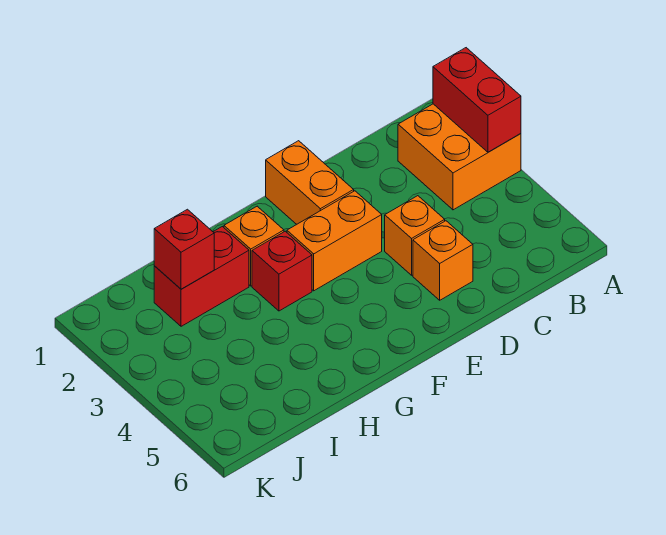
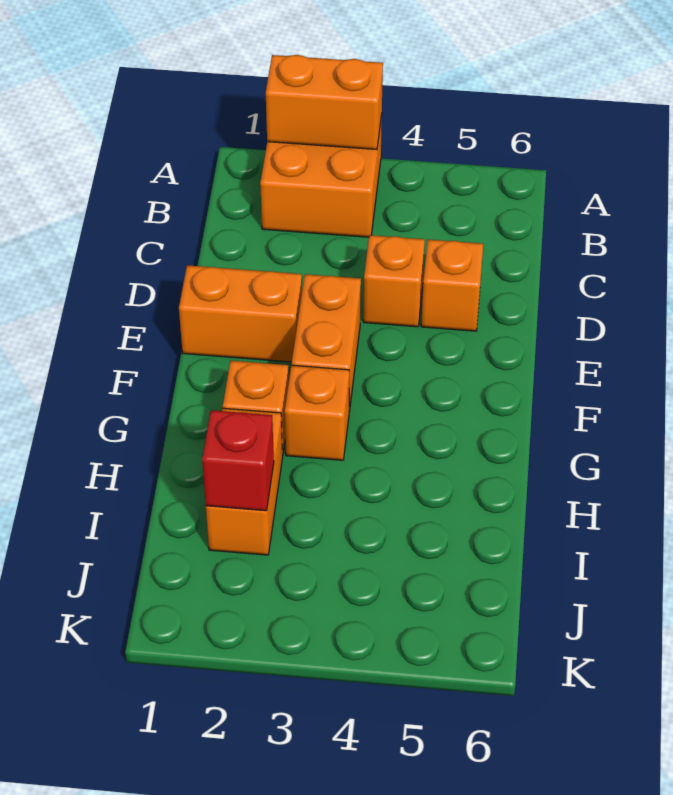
red brick A2:A3 level 2 -> orange brick A2:A3 level 2
red brick G3 level 1 -> orange brick G3 level 1
red brick H2:I2 level 1 -> orange brick H2:I2 level 1

